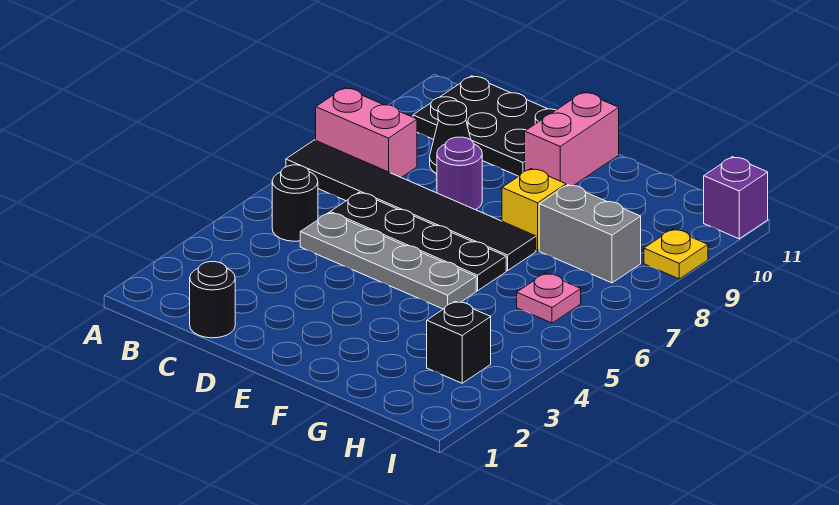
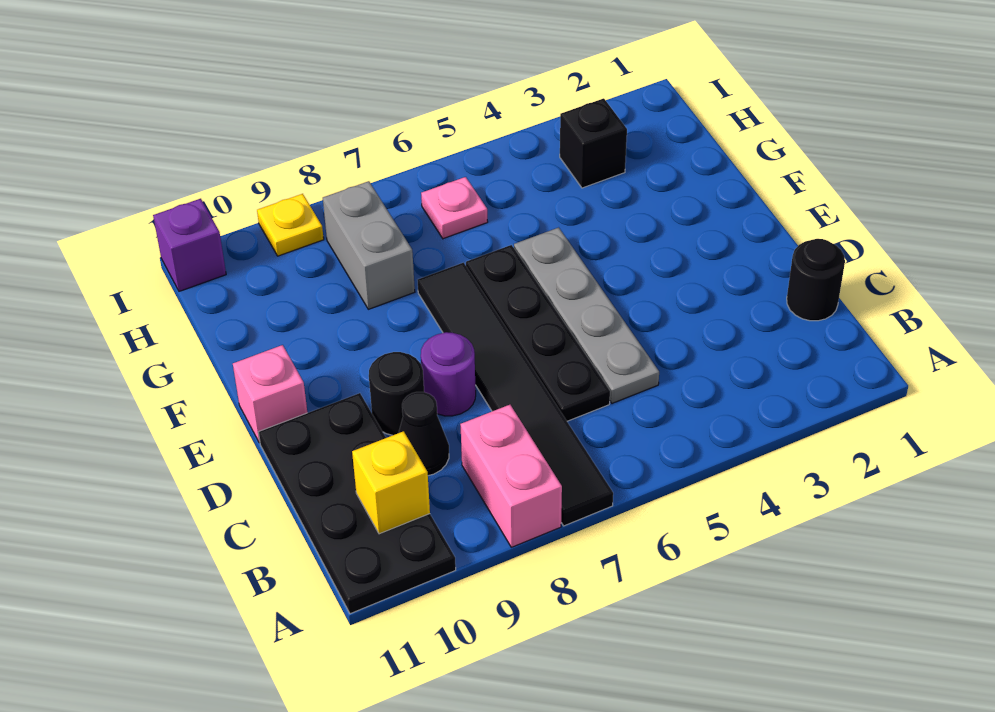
black round brick B5 level 1 -> black round brick D9 level 1
black plate B10:D11 level 1 -> black plate A10:D11 level 1
pink brick E10:E11 level 1 -> pink brick E11 level 1
yellow brick F8 level 1 -> yellow brick B10 level 2

